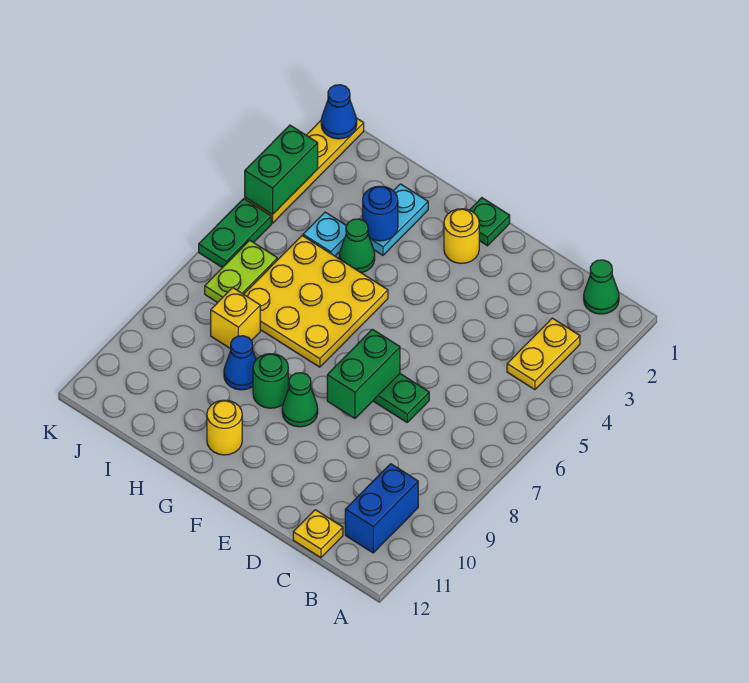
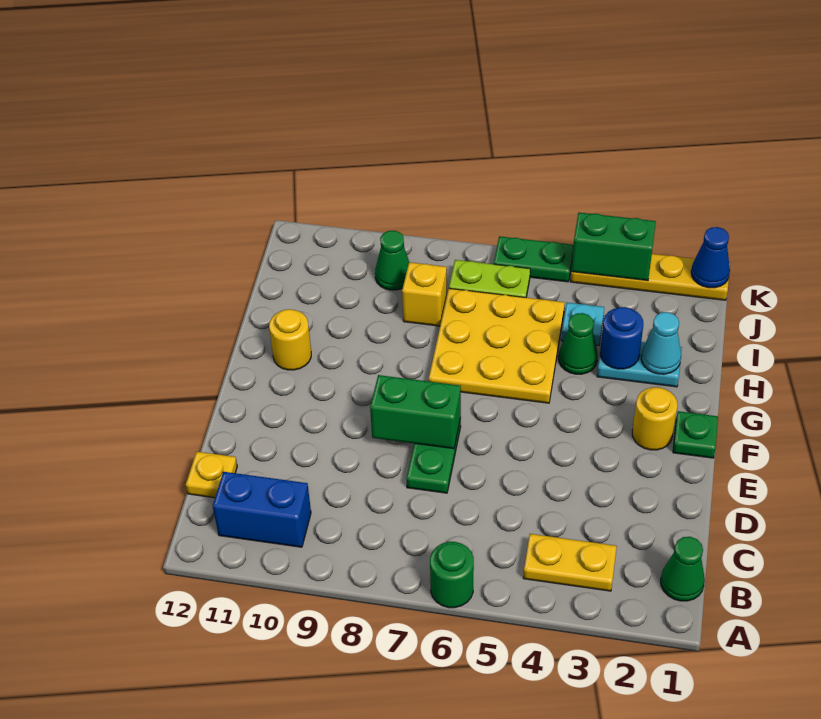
green cone F9 level 1 -> green cone J9 level 1
green round brick G9 level 1 -> green round brick A6 level 1
none -> cyan cone H2 level 2
blue cone H9 level 1 -> none

